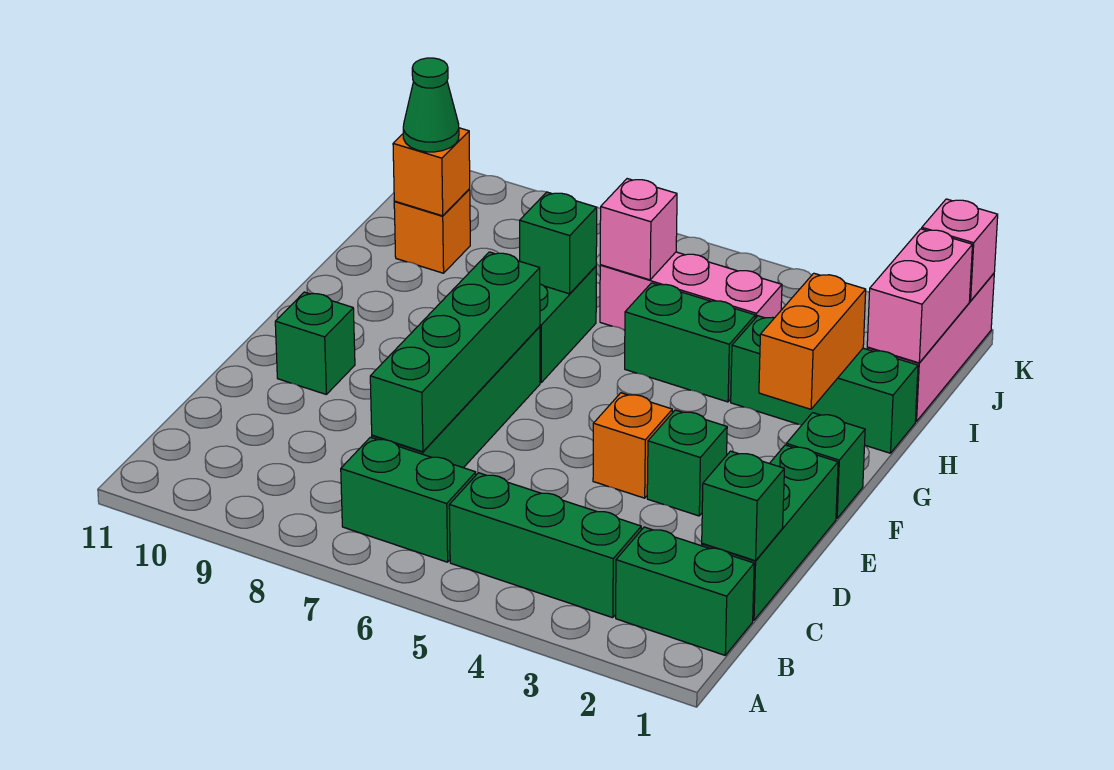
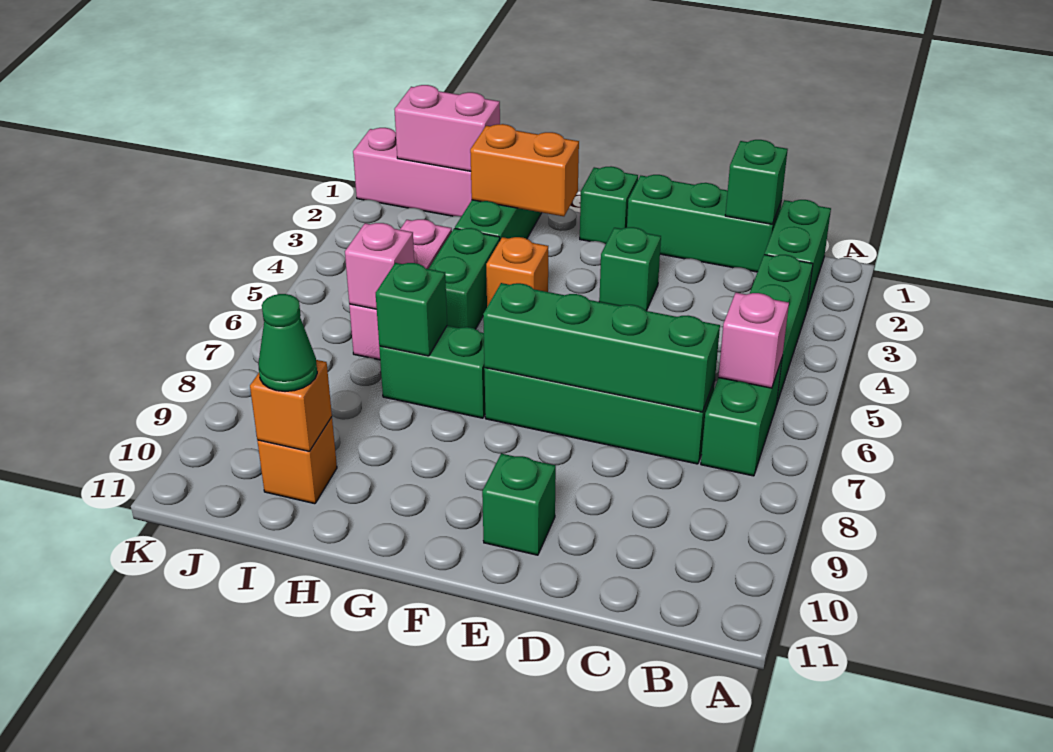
orange brick E4 level 1 -> orange brick G4 level 1
pink brick K1 level 2 -> pink brick B6 level 2

